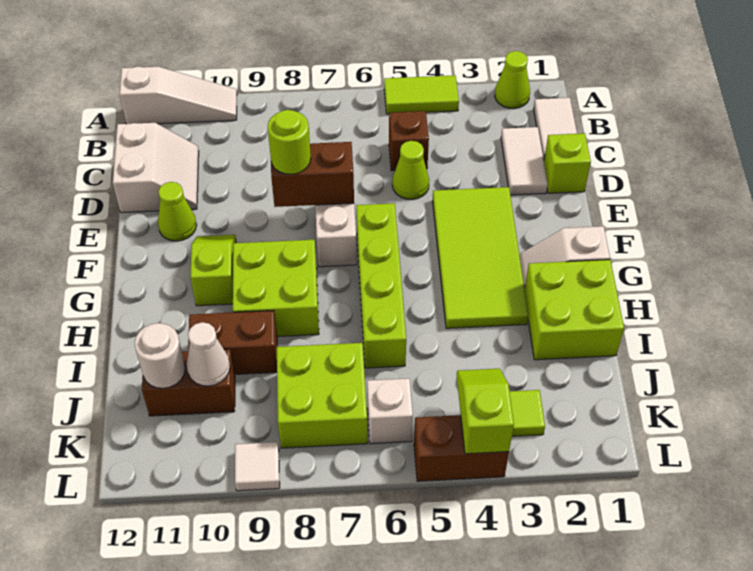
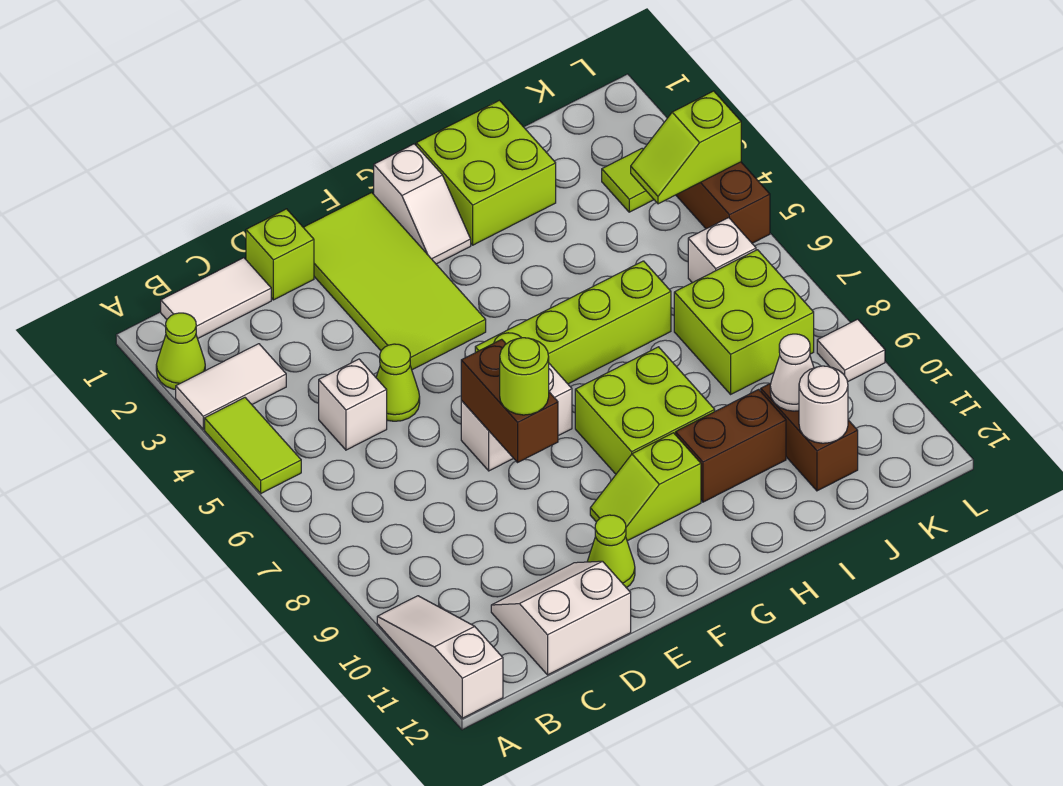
white tile C2:D2 level 1 -> white tile A3:B3 level 1
brown brick C5 level 1 -> white brick C5 level 1
lime tile E3:H4 level 1 -> lime tile E1:F4 level 1
brown brick I9:I10 level 1 -> brown brick H10:I10 level 1

